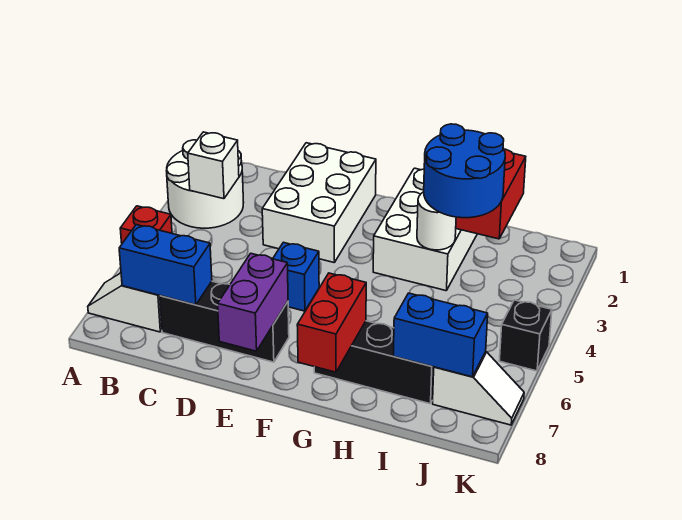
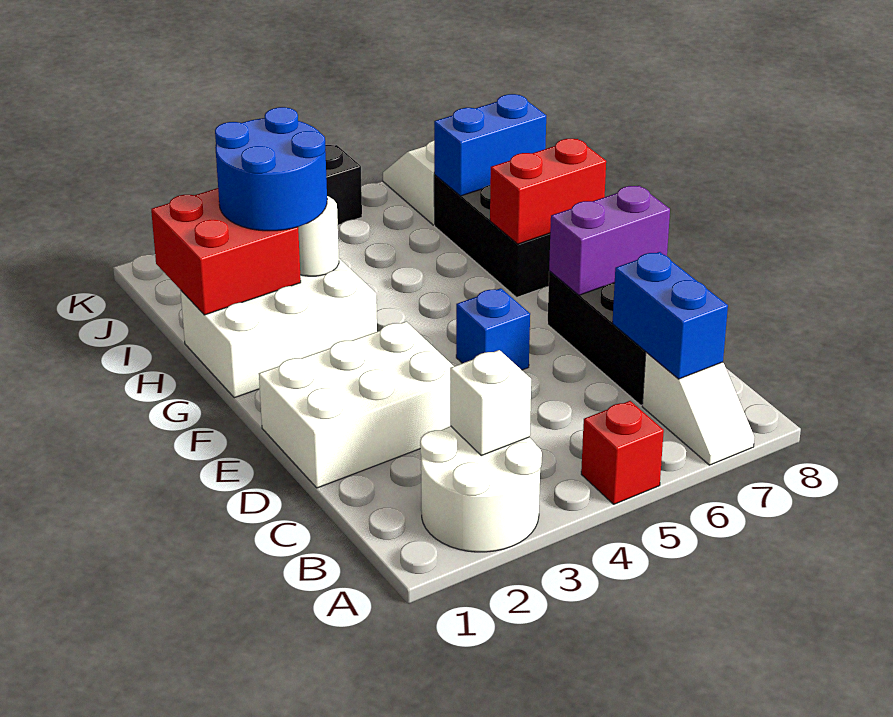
blue brick I7:J7 level 2 -> blue brick I7:I8 level 2

